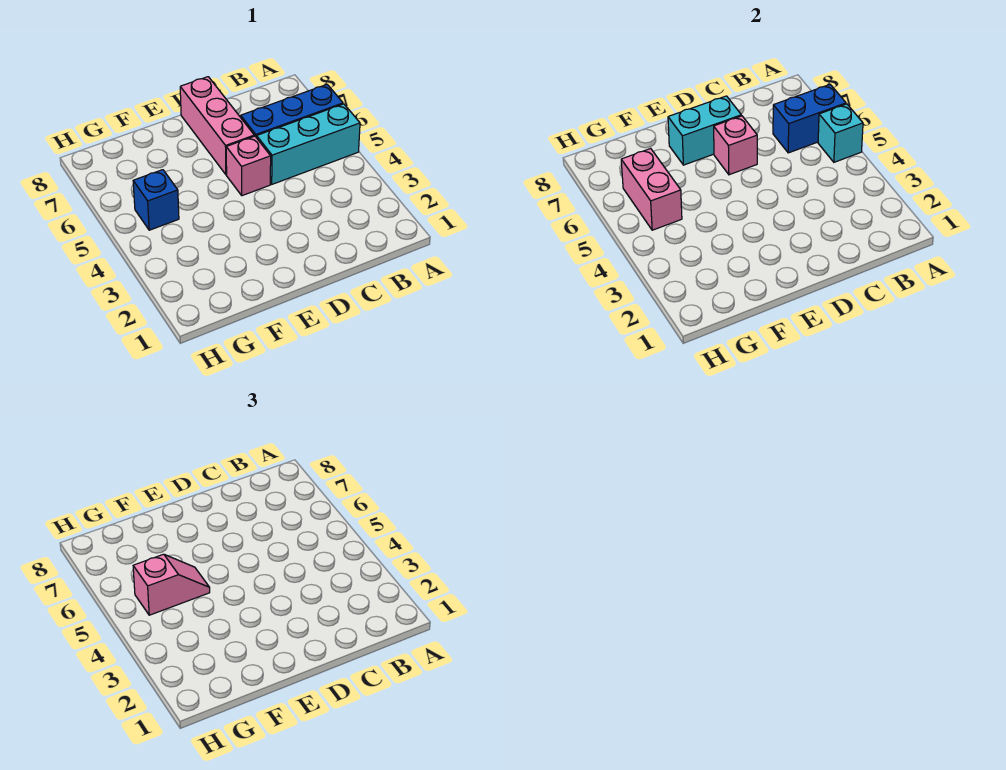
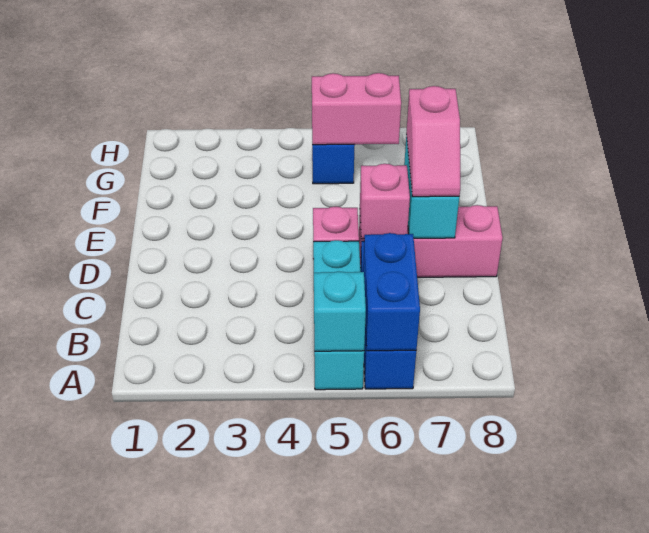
pink slope F5:G5 level 3 top G -> pink slope D7:E7 level 3 top E

